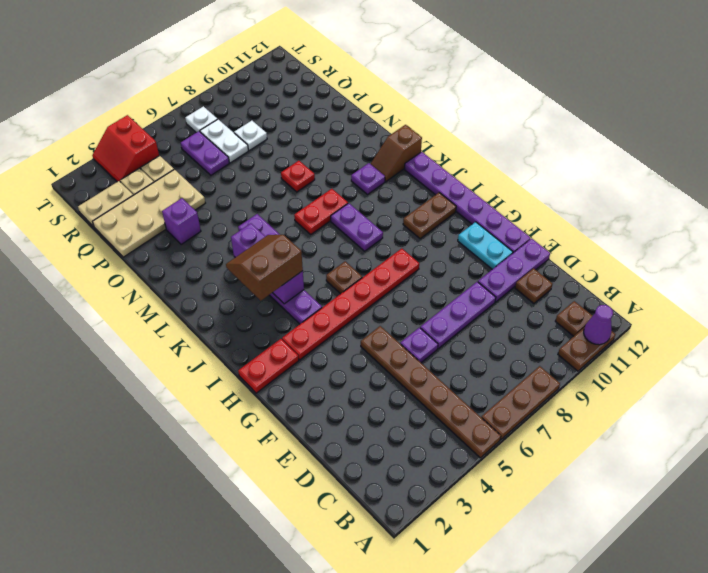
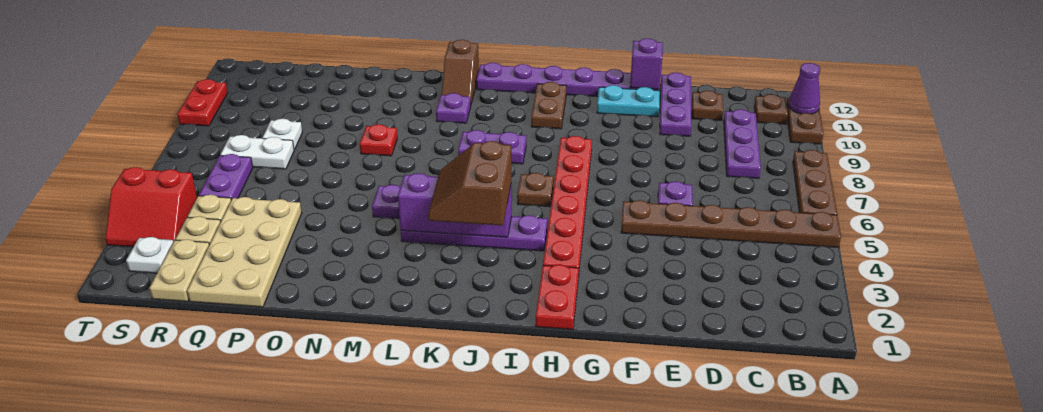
purple plate E7:E9 level 1 -> purple plate C8:C10 level 1
red plate L7:L8 level 1 -> red plate T9:T10 level 1
purple brick O3 level 1 -> purple brick F12 level 2
purple plate Q6:R6 level 1 -> purple plate R5:R6 level 1
white plate S7 level 1 -> white plate S2 level 1

